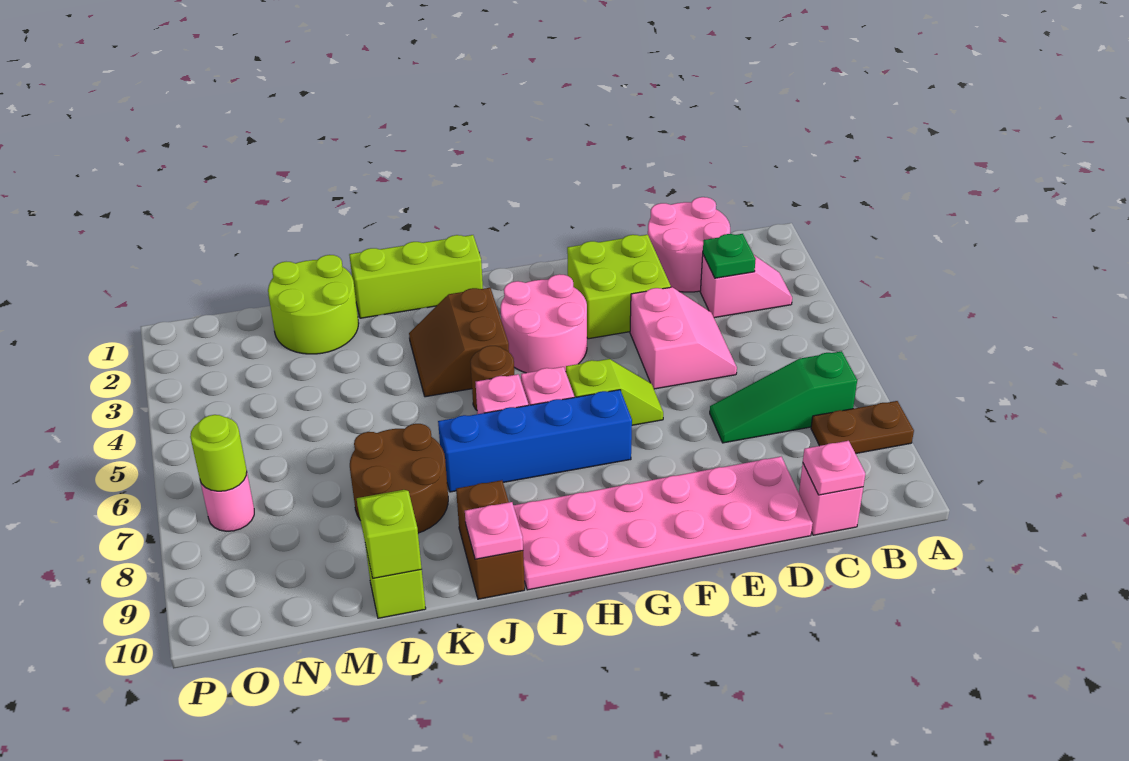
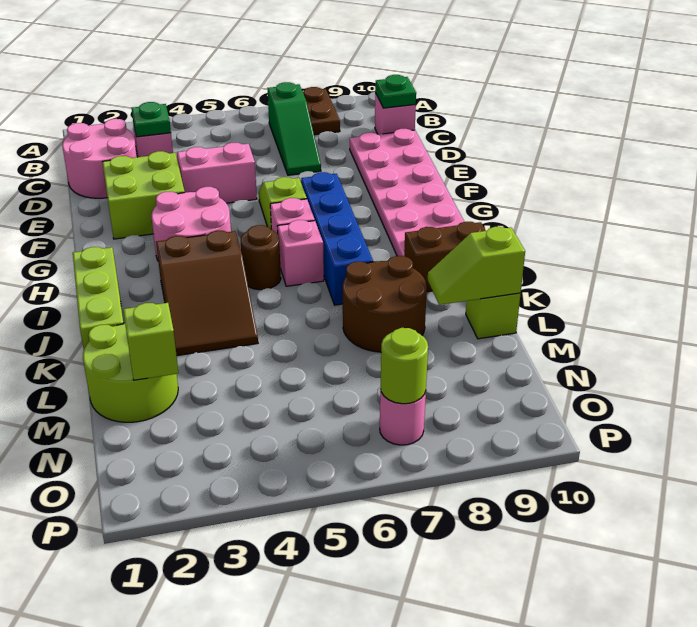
pink plate C10 level 2 -> green plate C10 level 2
brown slope I3:J4 level 1 top I -> brown slope I3:K4 level 1 top I
pink plate J10 level 2 -> none
none -> lime brick M2 level 2

